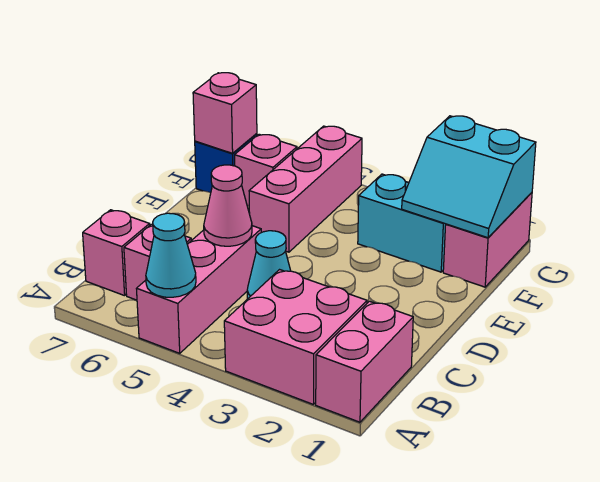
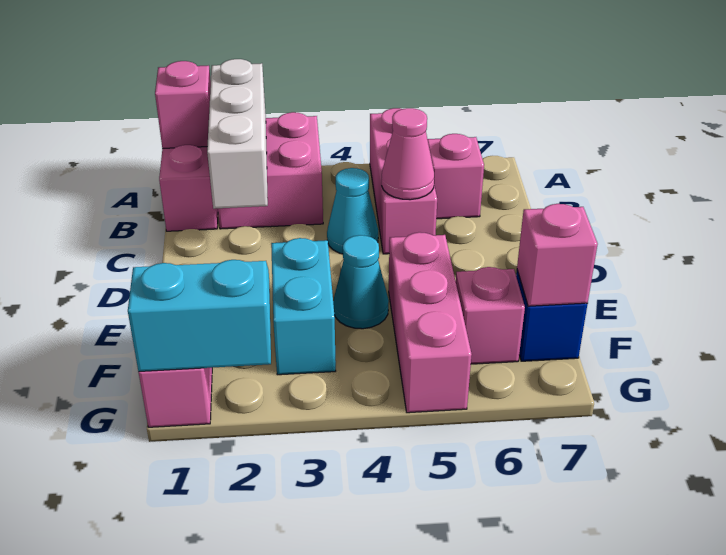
none -> white brick A2:C2 level 2
cyan cone A5 level 2 -> cyan cone E4 level 1
pink brick B7 level 1 -> pink brick A1 level 2
cyan brick F2:F3 level 1 -> cyan brick E3:F3 level 1

